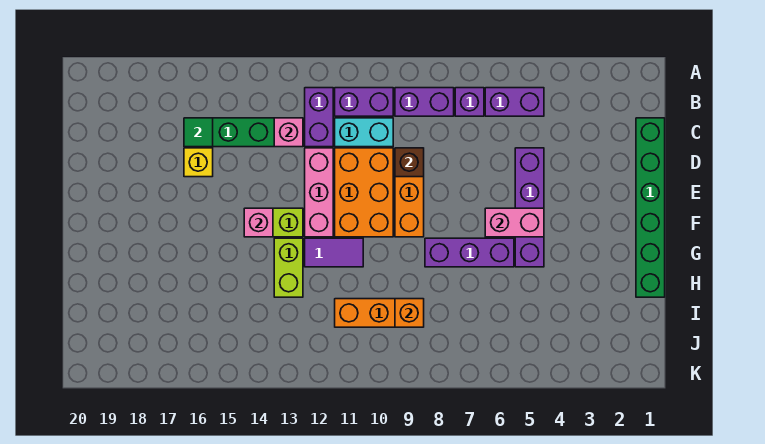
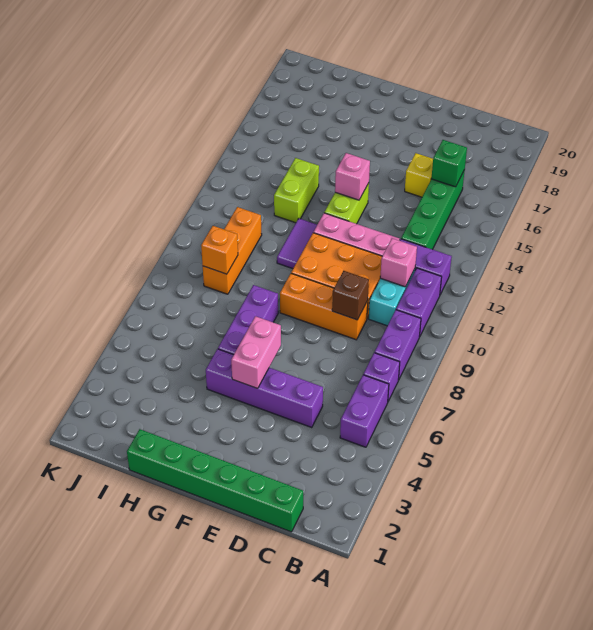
pink brick C13 level 2 -> pink brick C11 level 2
green tile C16 level 2 -> green brick C16 level 2
lime brick G13:H13 level 1 -> lime brick H13:H14 level 1

